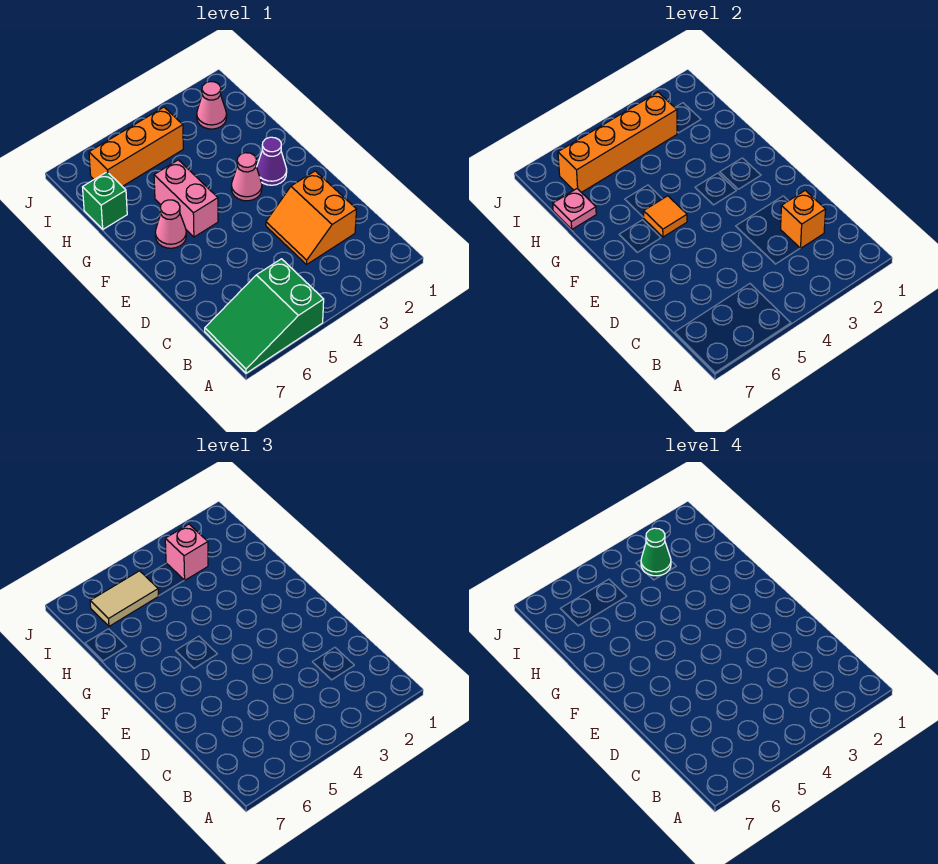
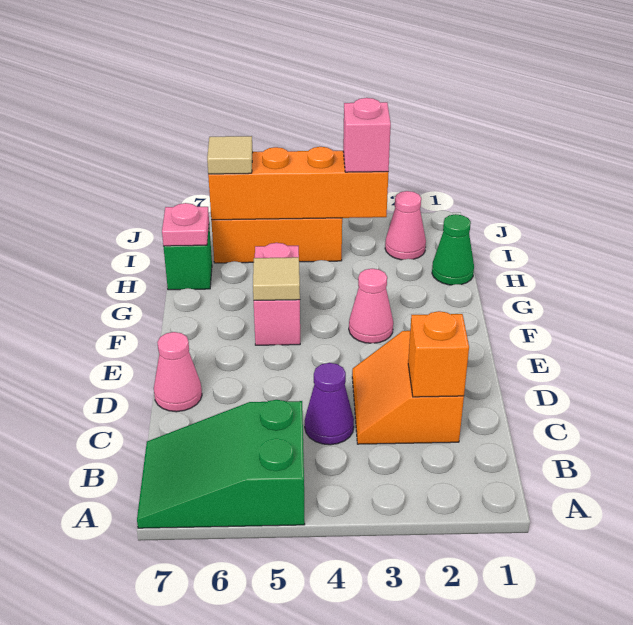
purple cone F2 level 1 -> purple cone C4 level 1
orange tile F5 level 2 -> tan tile F5 level 2
pink cone F6 level 1 -> pink cone D7 level 1
green cone I3 level 4 -> green cone H1 level 1
tan tile I5:I6 level 3 -> tan tile I6 level 3

